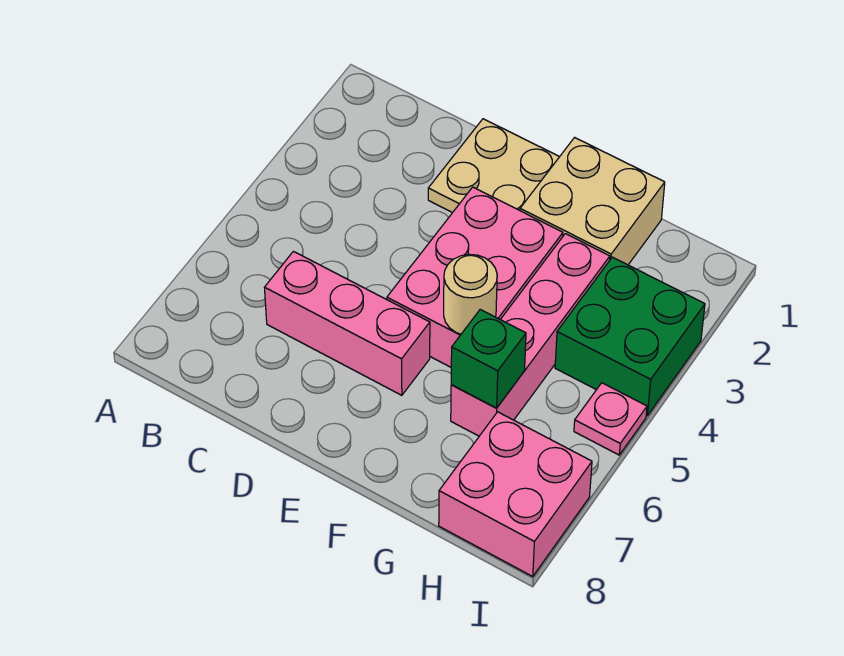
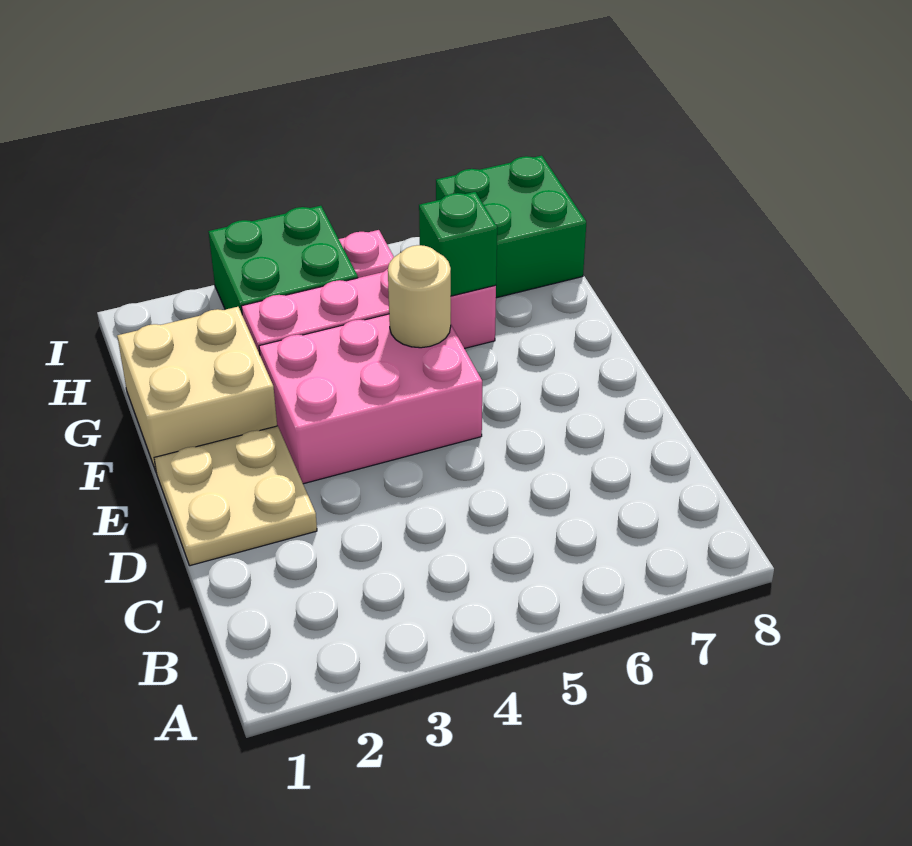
pink brick C6:E6 level 1 -> none
pink brick H7:I8 level 1 -> green brick H7:I8 level 1

